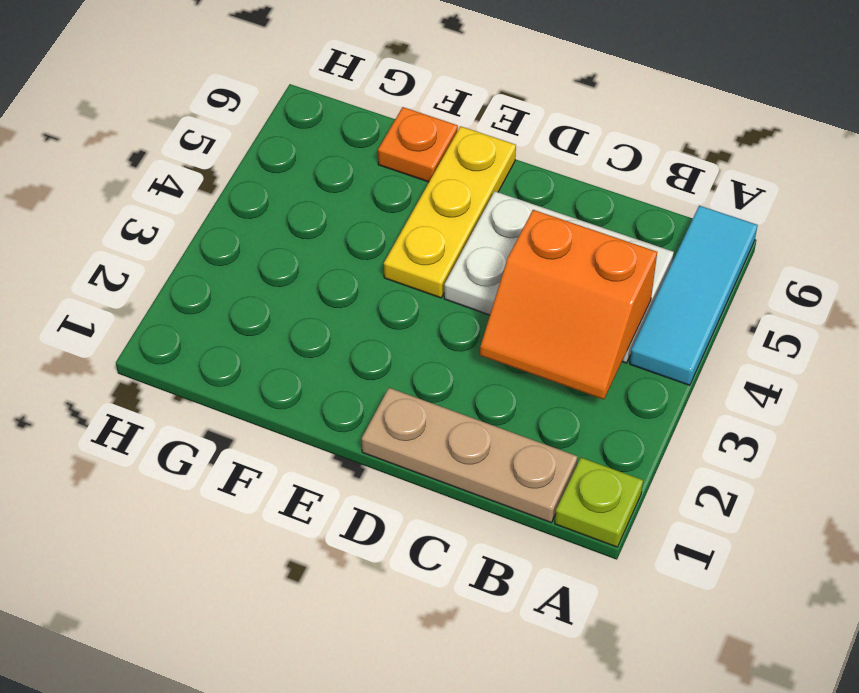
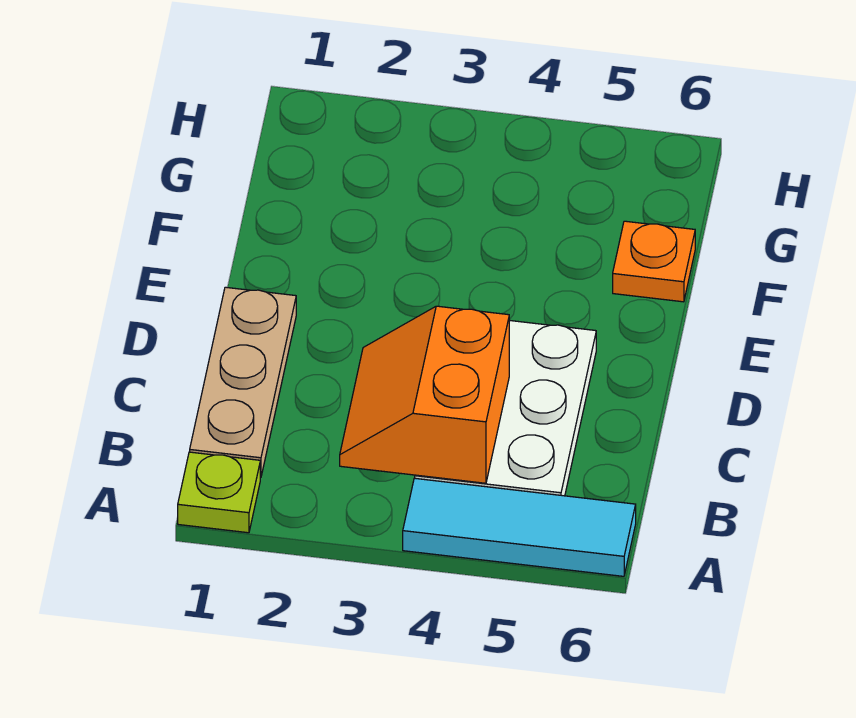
yellow plate E4:E6 level 1 -> none

